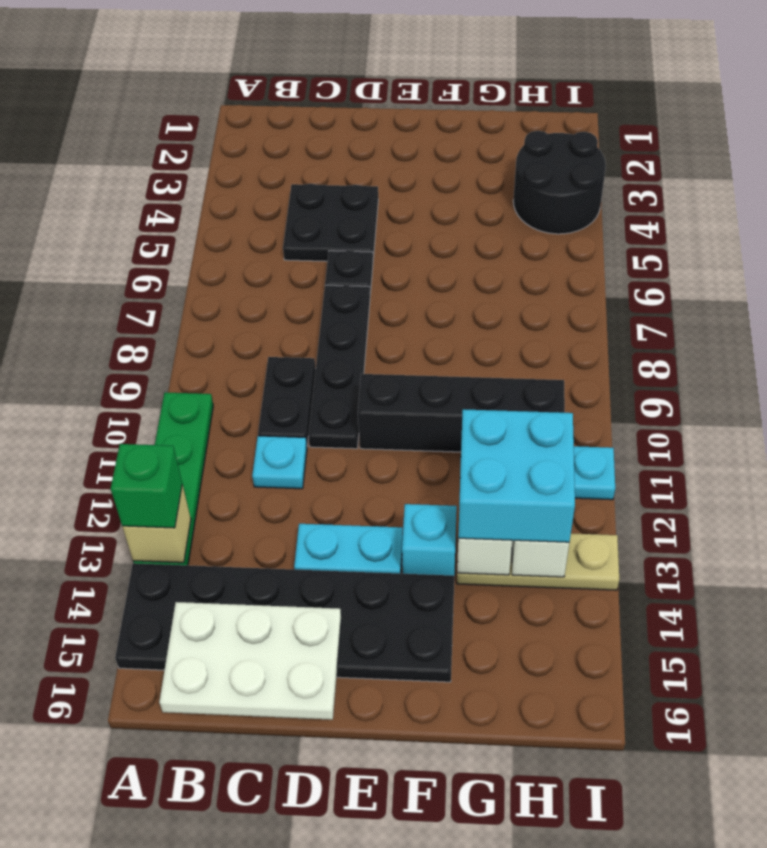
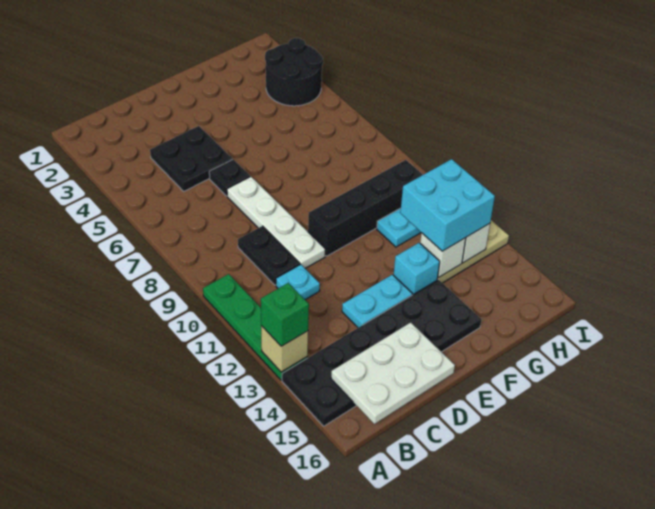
black plate D7:D10 level 1 -> white plate D7:D10 level 1

